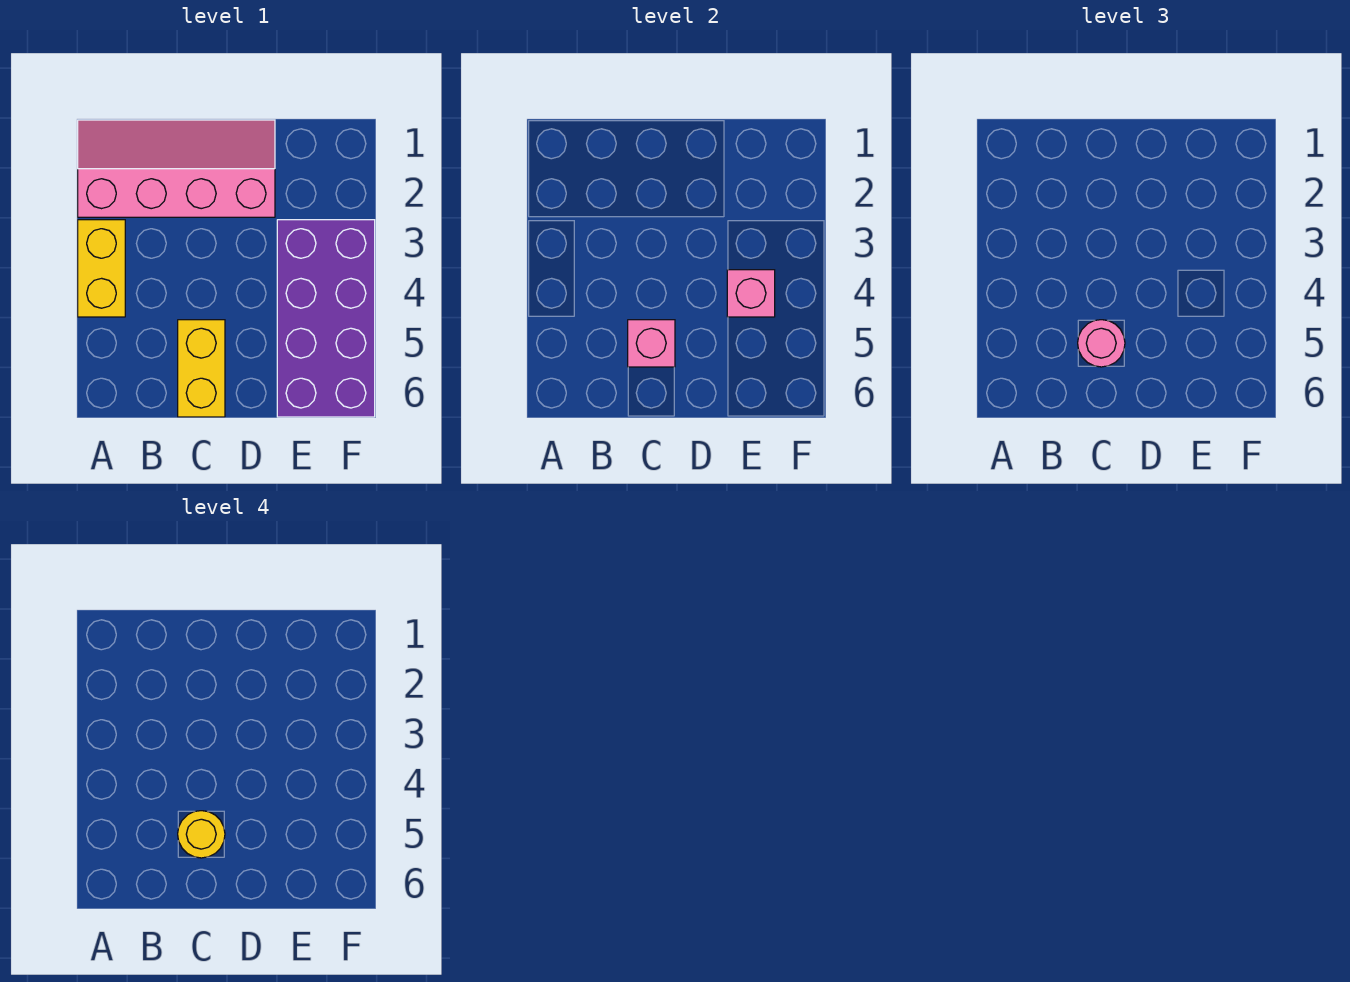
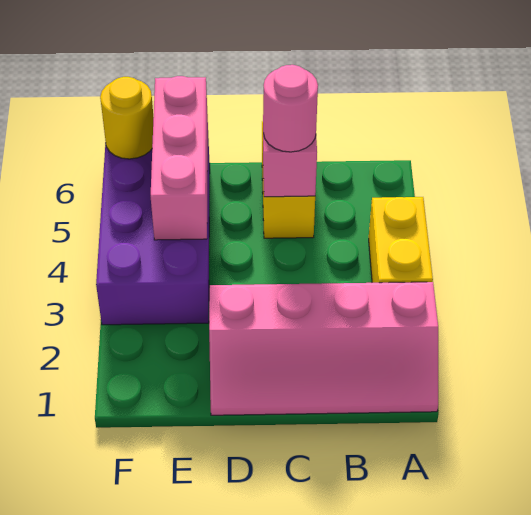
yellow round brick C5 level 4 -> yellow round brick F6 level 2
pink brick E4 level 2 -> pink brick E4:E6 level 2

